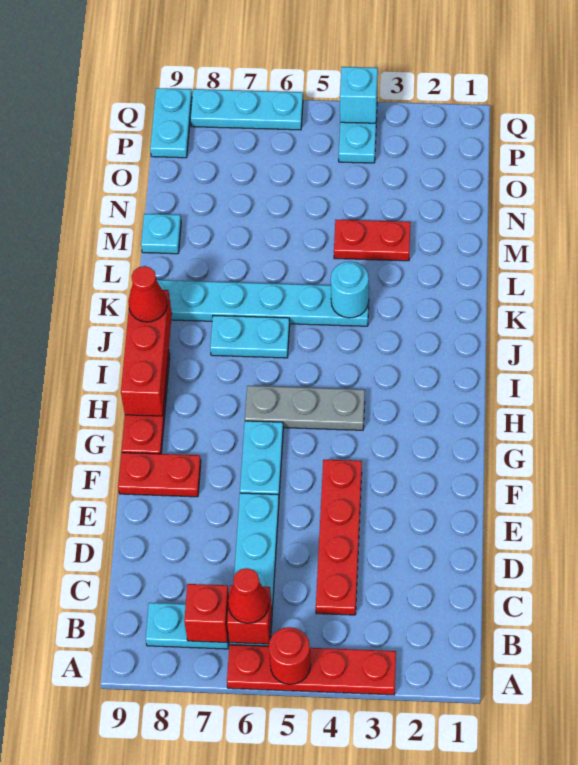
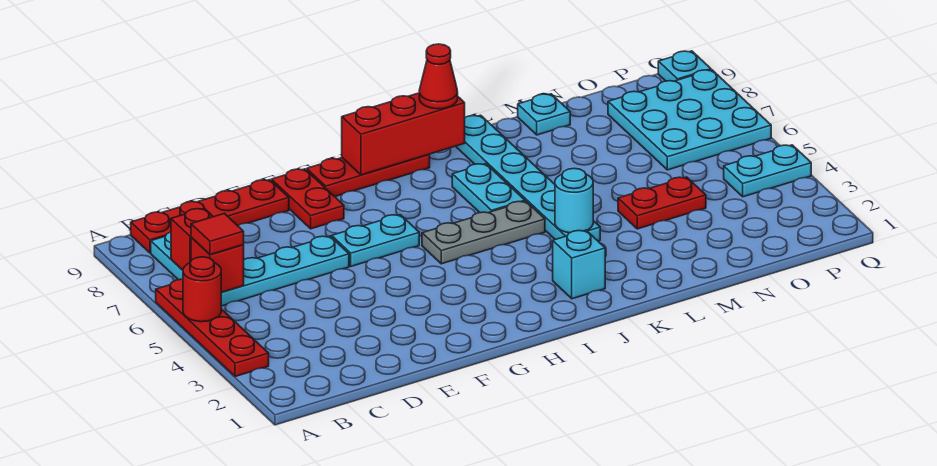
red cone B6 level 3 -> red tile B6 level 3
red plate C4:F4 level 1 -> red plate B9:E9 level 1
grey plate H4:H6 level 1 -> grey plate H5:J5 level 1
red plate M3:M4 level 1 -> red plate M4:N4 level 1
cyan plate P9:Q9 level 1 -> cyan plate Q9 level 1
cyan brick Q4 level 2 -> cyan brick J2 level 1
cyan plate Q6:Q8 level 1 -> cyan plate O6:Q8 level 1

